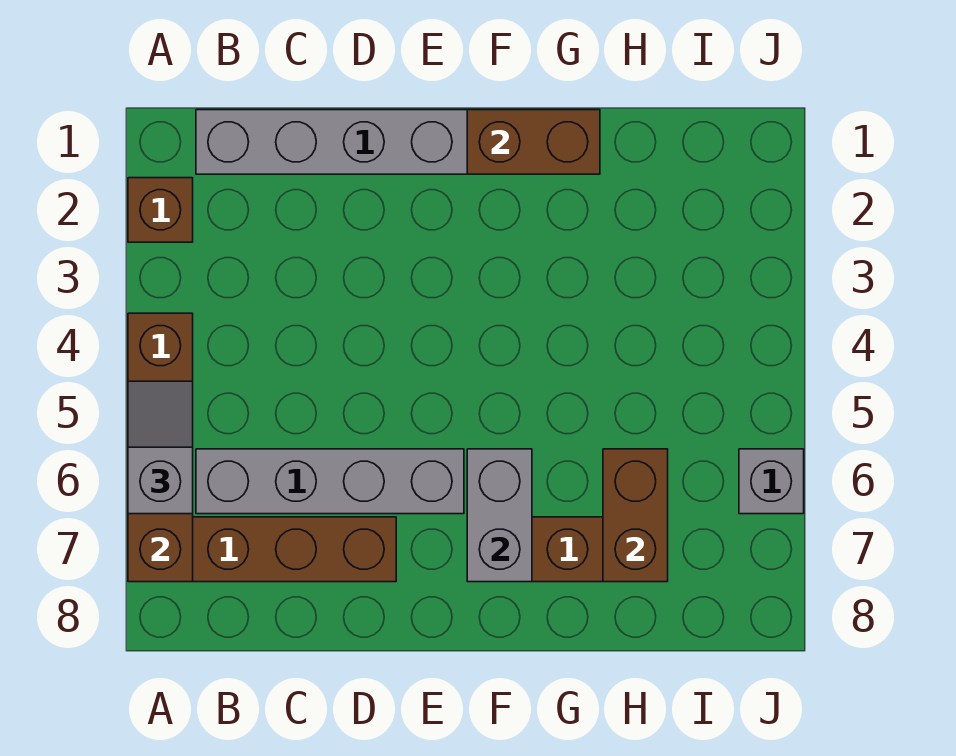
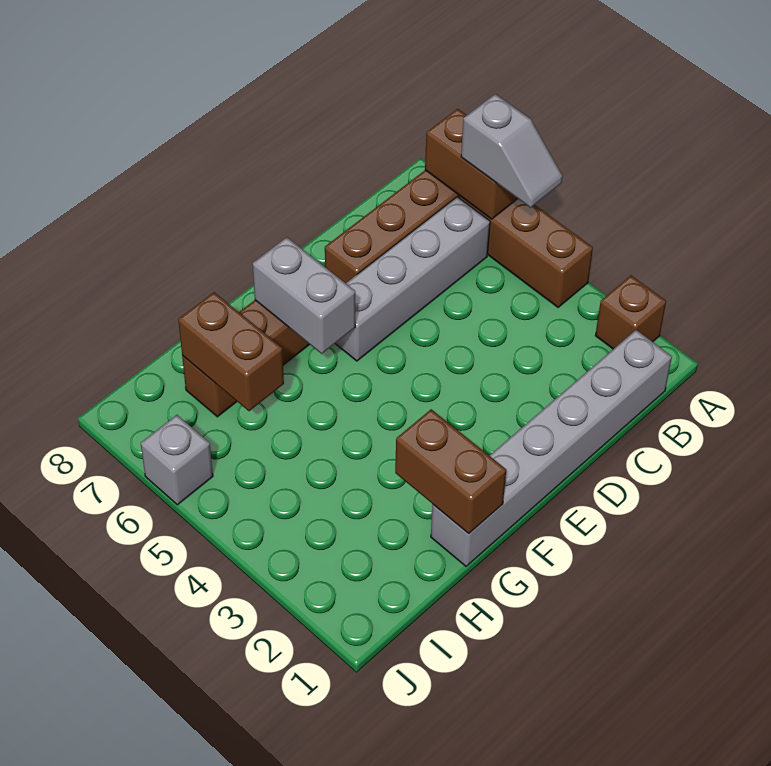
brown brick F1:G1 level 2 -> brown brick G1:G2 level 2

